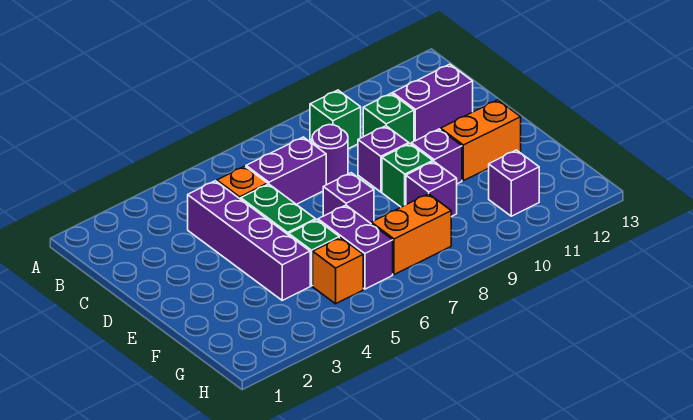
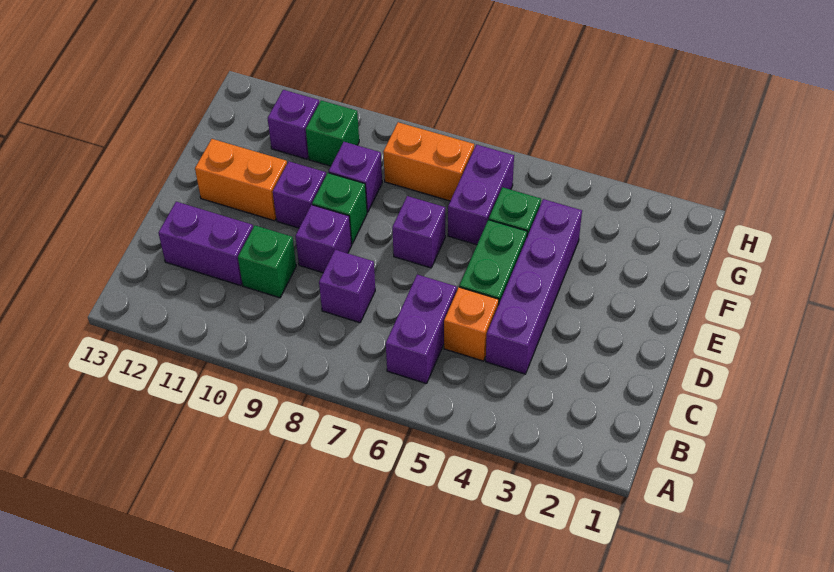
green brick B9 level 1 -> green brick G10 level 1
purple brick C6:C7 level 1 -> purple brick B6:C6 level 1
purple round brick C8 level 1 -> purple brick C8 level 1
orange brick G5 level 1 -> none

